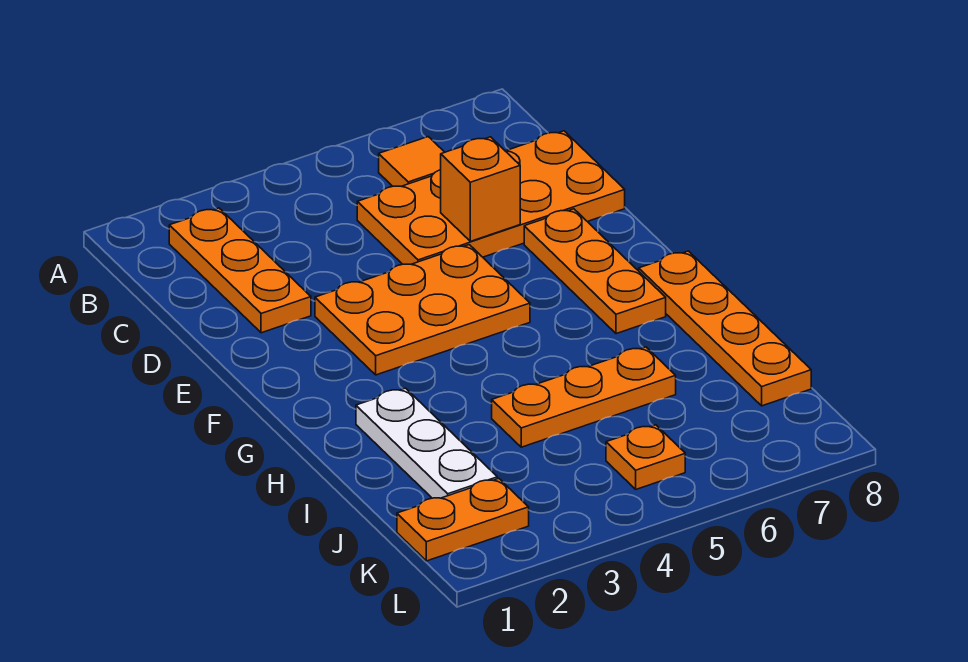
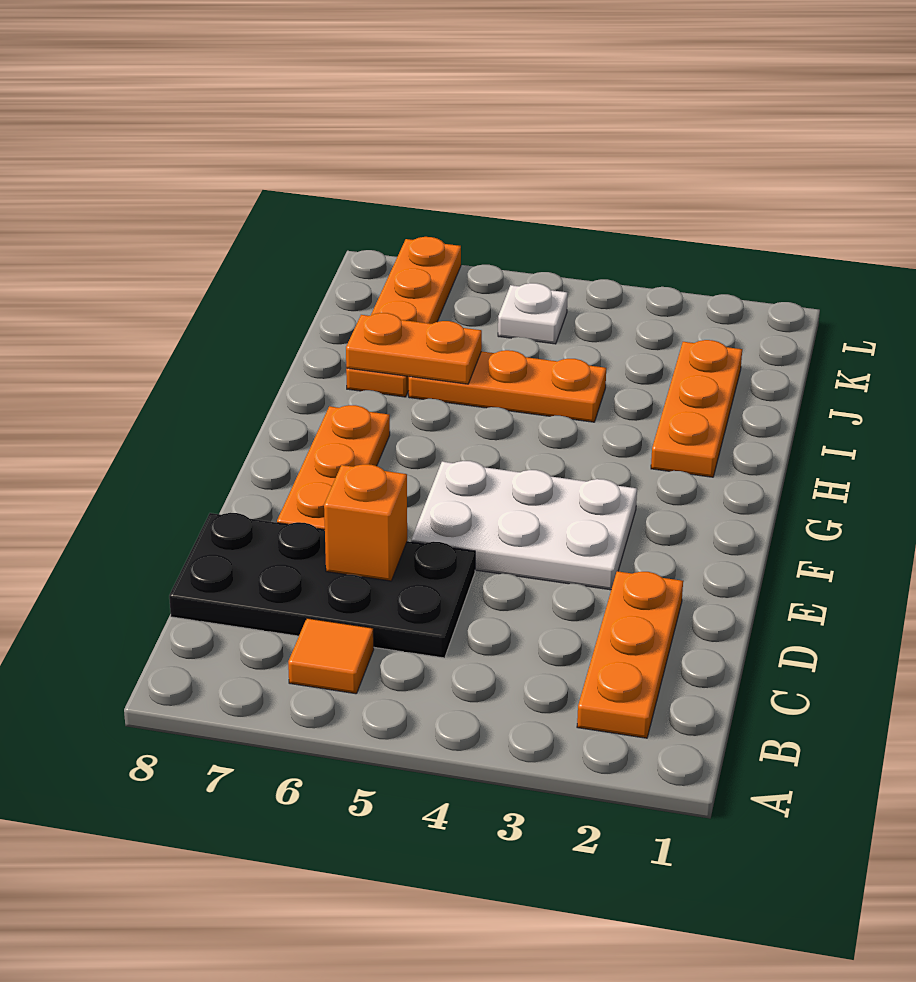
orange plate C5:D8 level 1 -> black plate C5:D8 level 1
orange plate E3:F5 level 1 -> white plate E3:F5 level 1
orange plate G8:J8 level 1 -> orange plate I7:L7 level 1
white plate H2:J2 level 1 -> orange plate H2:J2 level 1
orange plate K1:K2 level 1 -> orange plate I6:I7 level 2
orange plate K5 level 1 -> white plate K5 level 1

